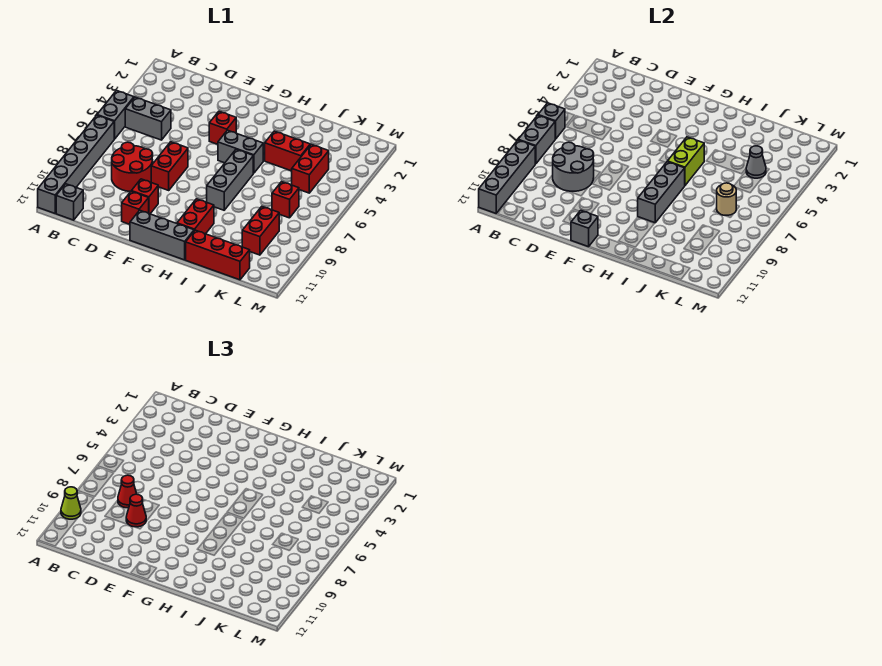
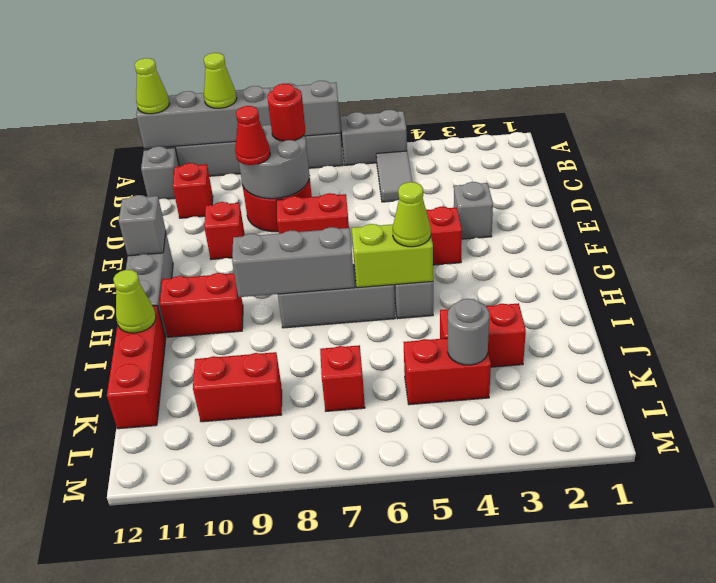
grey brick A6 level 2 -> grey brick E3 level 1
none -> lime cone A12 level 3
grey brick B5:C5 level 1 -> grey tile B5:C5 level 1
red cone C8 level 3 -> red round brick C8 level 3
red brick E11 level 1 -> red brick C11 level 1
none -> lime cone H5 level 3
red brick I4:J4 level 1 -> red brick J3:J4 level 1
none -> lime cone I12 level 2
grey cone K4 level 2 -> grey round brick K4 level 2
tan round brick K7 level 2 -> none

